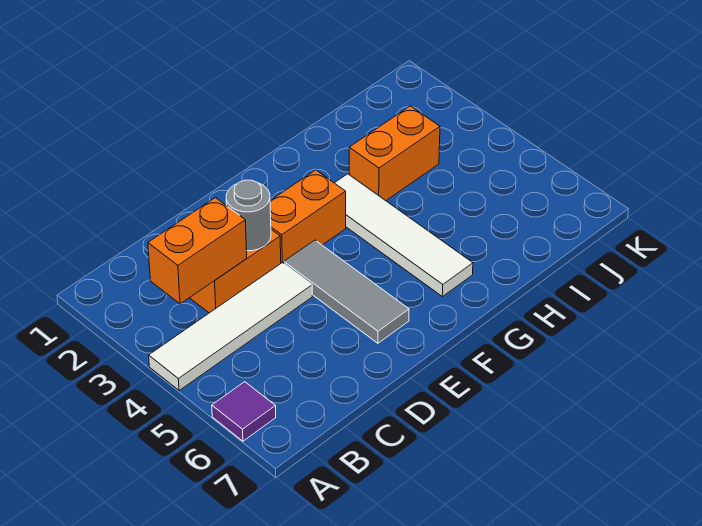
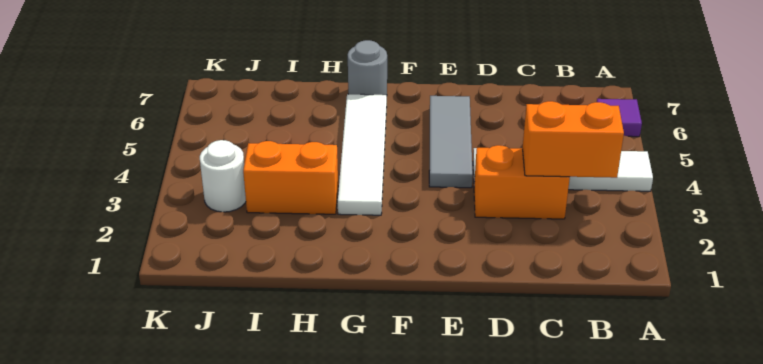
grey round brick D3 level 2 -> grey round brick G7 level 1
orange brick E3:F3 level 1 -> none
none -> white round brick J3 level 1

